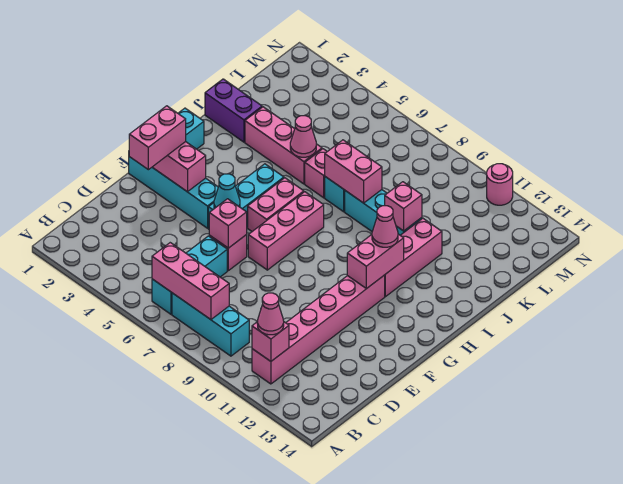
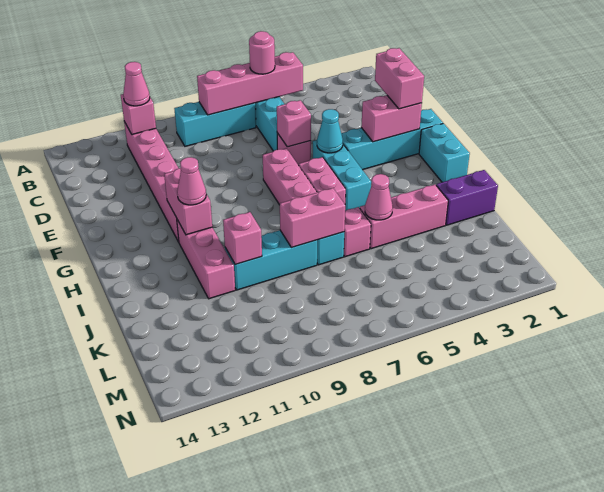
pink brick B6:B8 level 2 -> pink brick B5:B8 level 2
pink round brick N11 level 1 -> pink round brick B6 level 3

